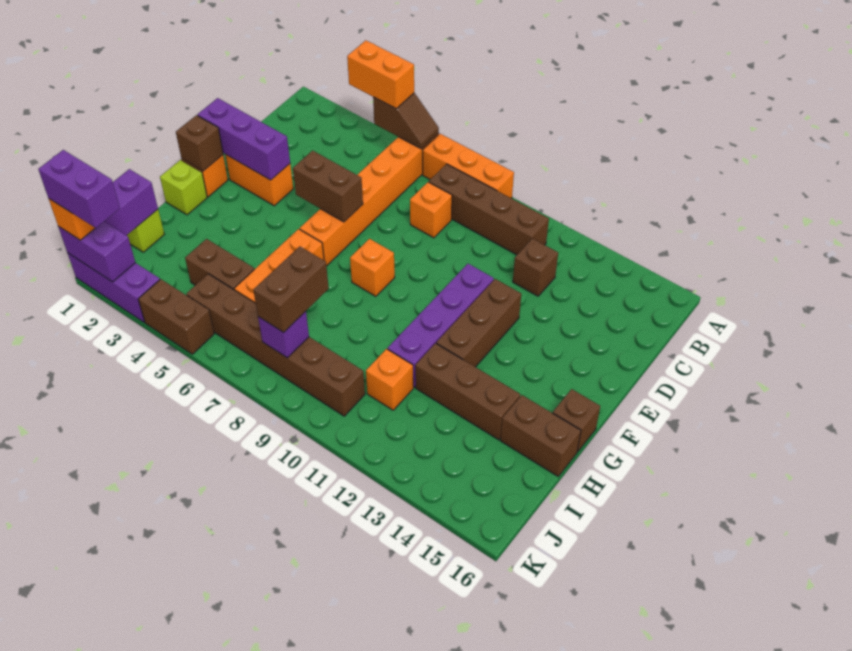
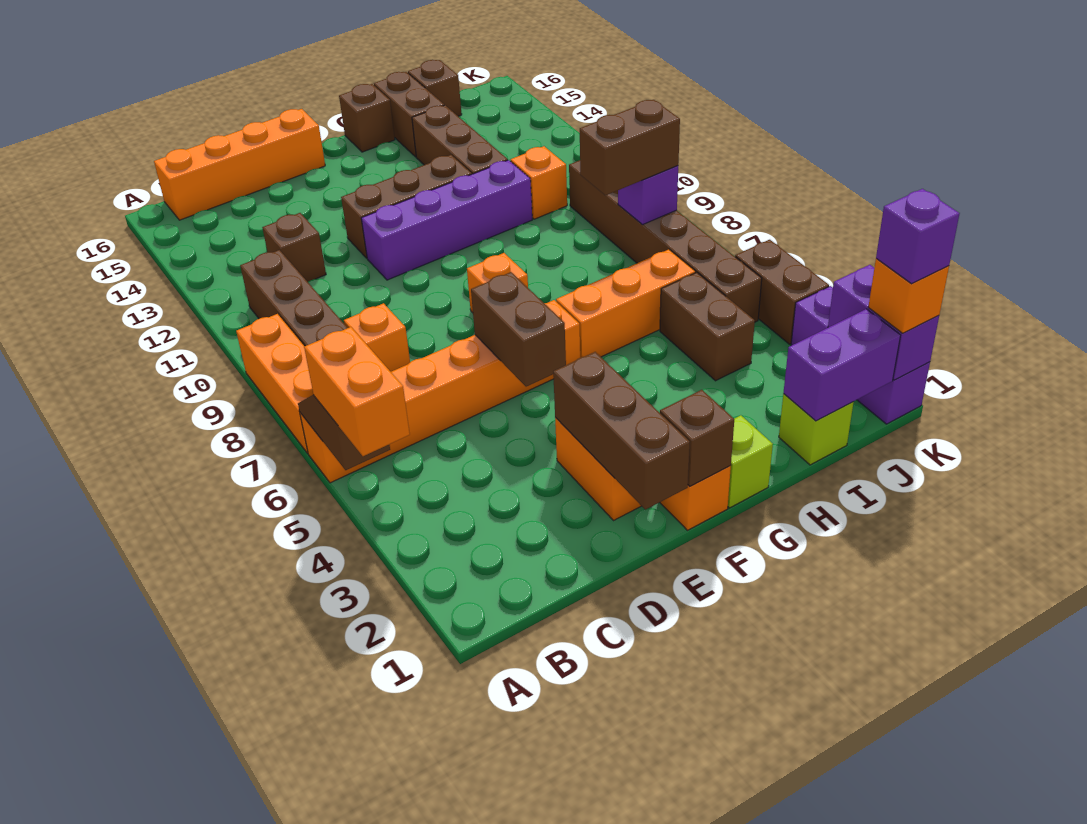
none -> orange brick B16:E16 level 1
purple brick E1:E3 level 2 -> brown brick E1:E3 level 2
none -> brown brick I16 level 1
purple brick K1:K2 level 4 -> purple brick K1 level 4

